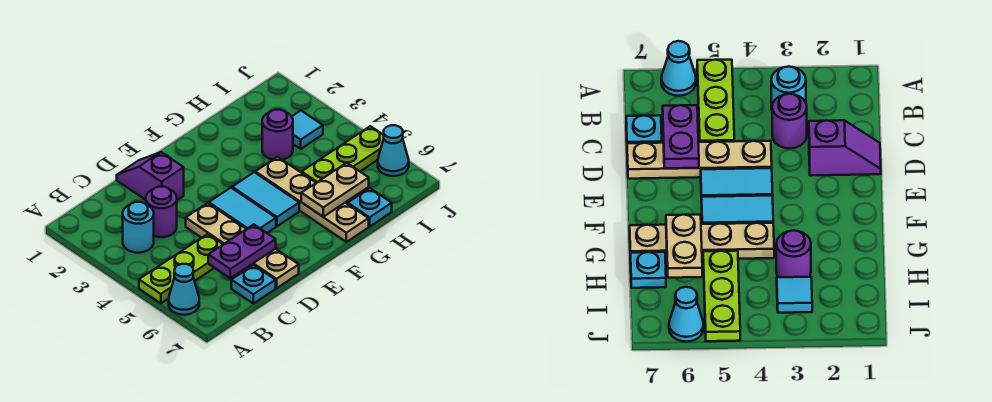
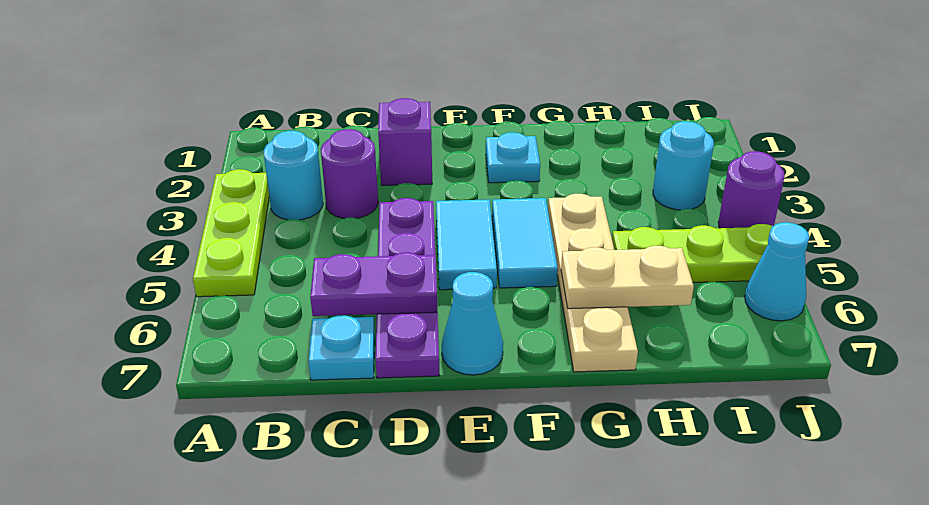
lime plate A5:C5 level 1 -> lime plate A3:A5 level 1
cyan cone A6 level 1 -> cyan cone E7 level 1
tan plate D4:D7 level 1 -> purple plate D4:D7 level 1
purple round brick H3 level 1 -> purple round brick J4 level 1
cyan plate H7 level 1 -> cyan plate F2 level 1
cyan tile I3 level 1 -> cyan round brick I3 level 1

